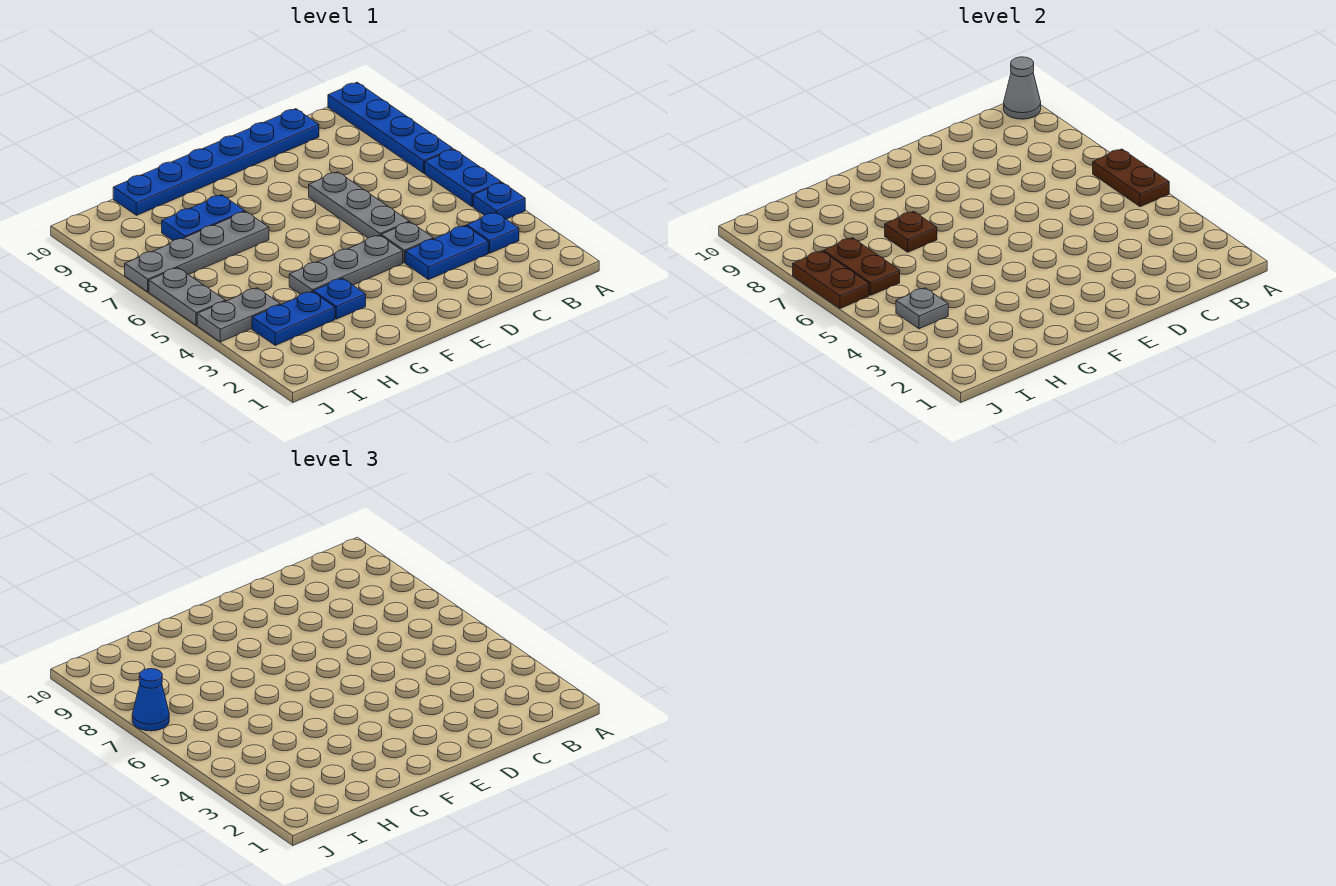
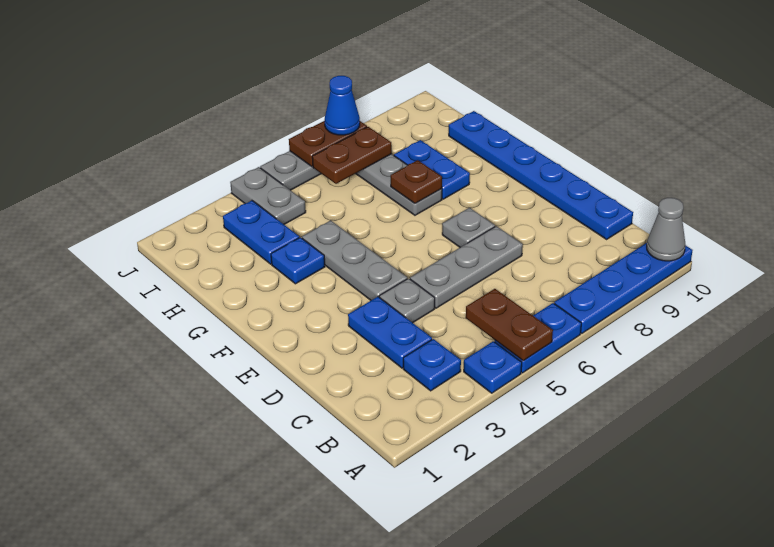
brown plate A5:A6 level 2 -> brown plate A5:B5 level 2
grey plate I4 level 2 -> grey plate E7 level 1

